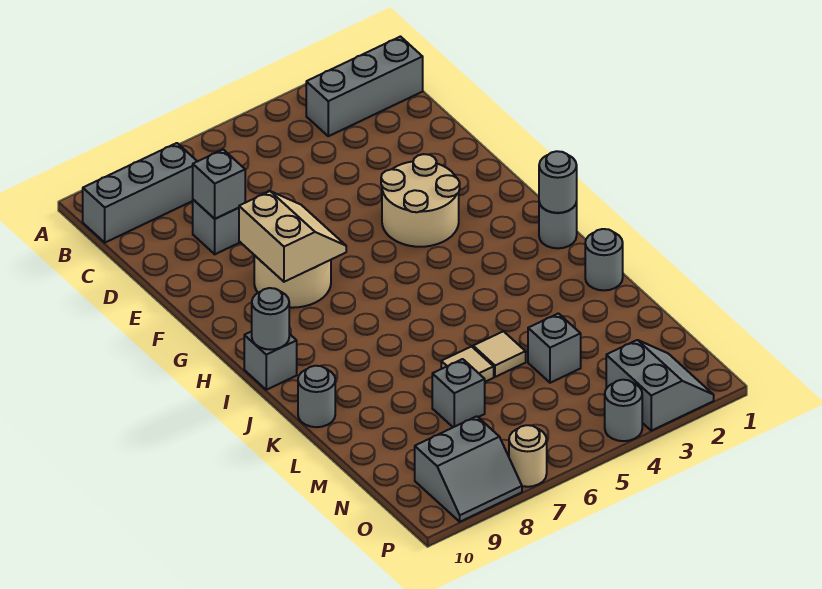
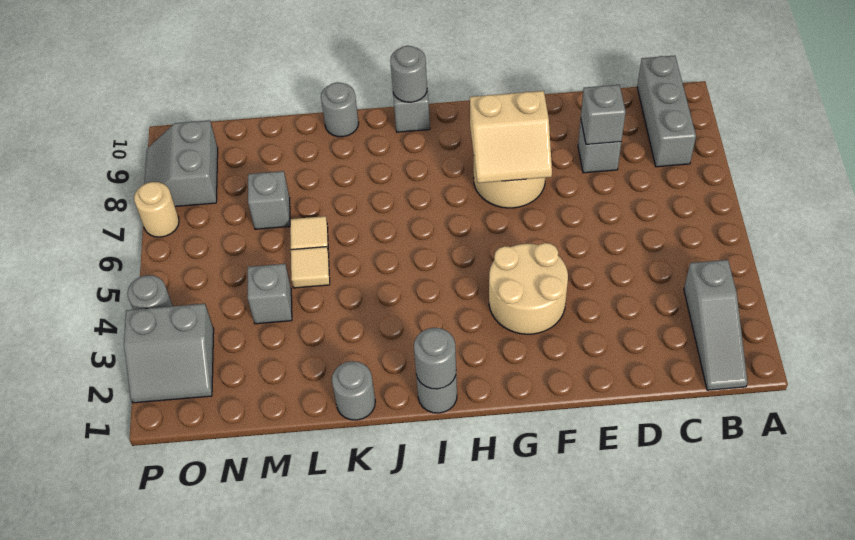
grey brick B1:B3 level 1 -> grey slope B1:B3 level 1 top 3

